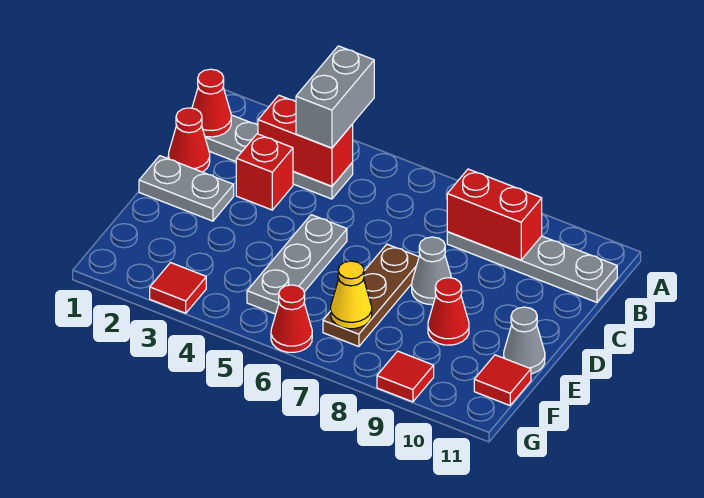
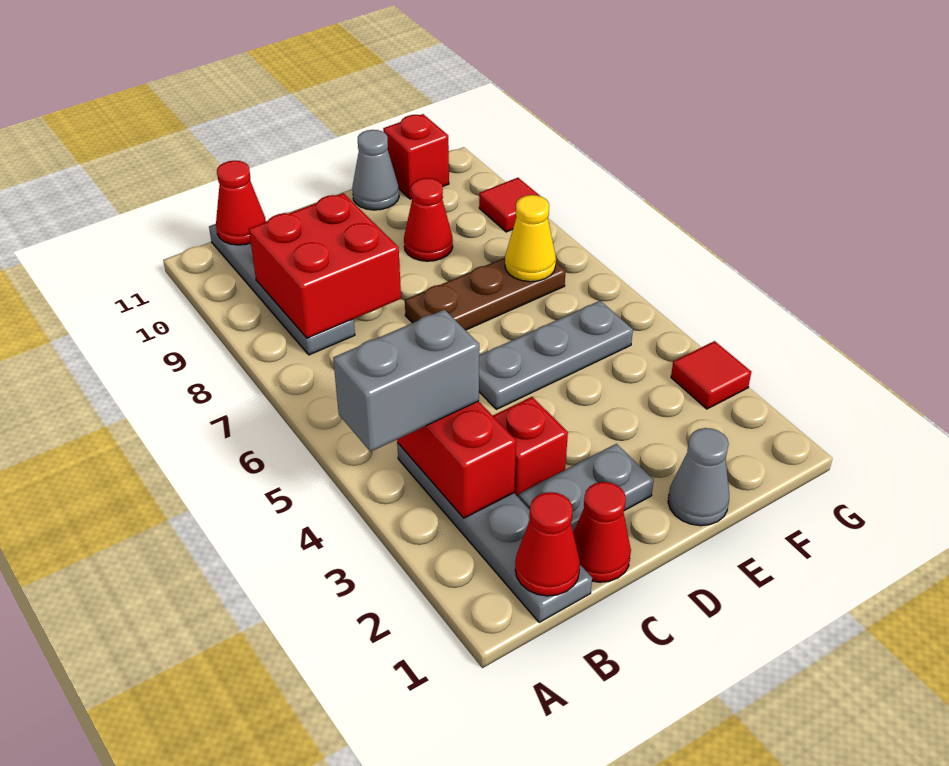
red brick B8:B9 level 2 -> red brick B8:C9 level 2
grey plate D1:D2 level 1 -> grey plate C2:D2 level 1
grey cone D8 level 1 -> grey cone E1 level 1
red tile F11 level 1 -> red brick F11 level 1
red cone G6 level 1 -> red cone B11 level 2

